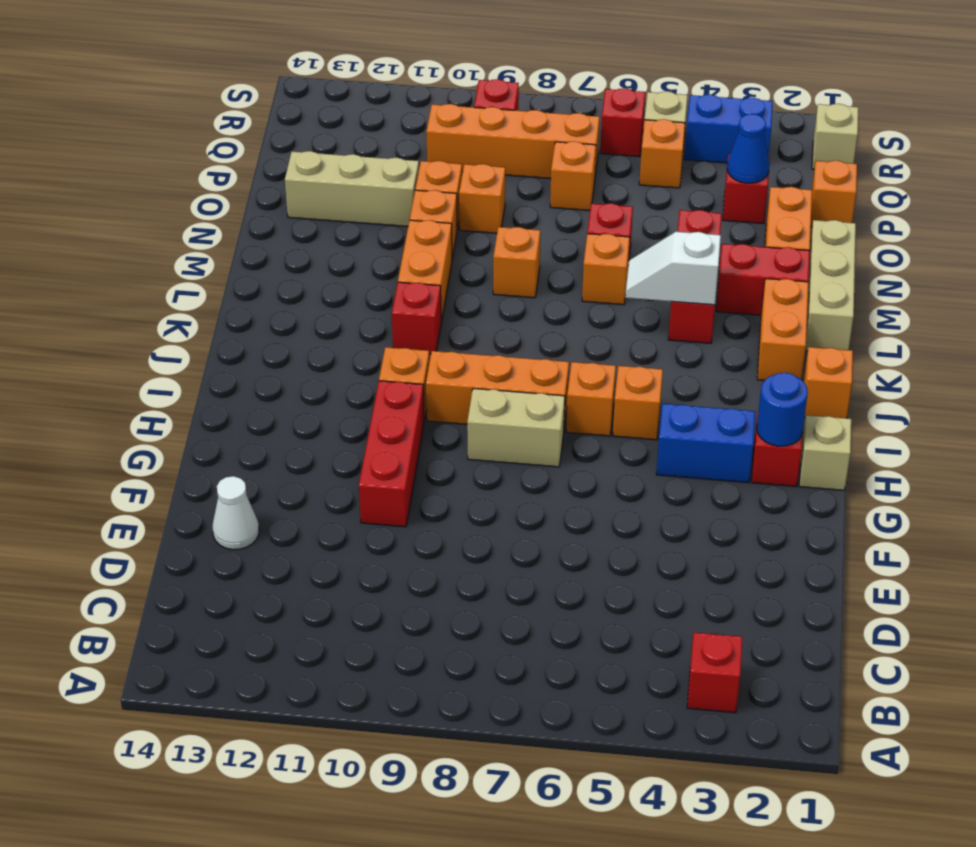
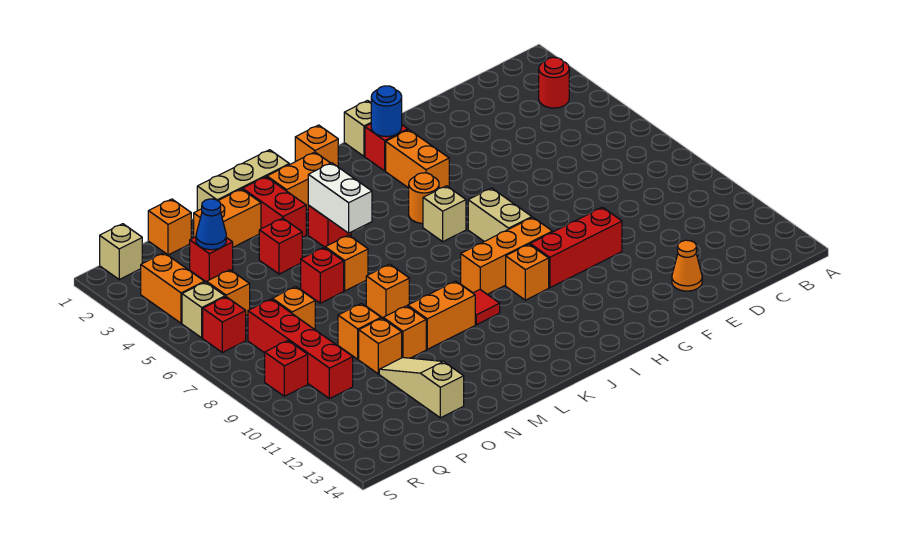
red brick B3 level 1 -> red round brick B3 level 1
white cone E13 level 1 -> orange cone E13 level 1
blue brick H3:H4 level 1 -> orange brick H3:H4 level 1
orange brick I5 level 1 -> orange round brick I5 level 1
orange brick I6 level 1 -> tan brick I6 level 1
orange brick I7:I9 level 1 -> orange brick H9:J9 level 1
red brick K10 level 1 -> red tile K10 level 1
white slope L4:L5 level 2 top 4 -> white brick L4:L5 level 2
tan brick O11:O13 level 1 -> tan slope O11:O13 level 1 top 13
orange brick Q7:Q10 level 1 -> red brick Q7:Q10 level 1
blue brick R3:R4 level 1 -> orange brick R3:R4 level 1

